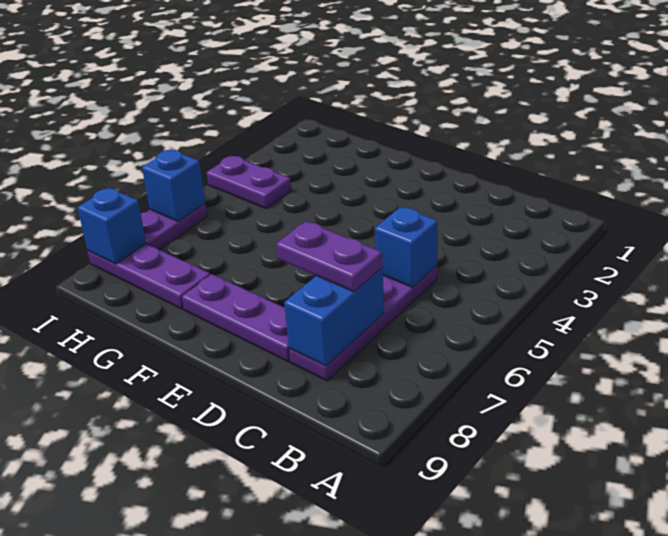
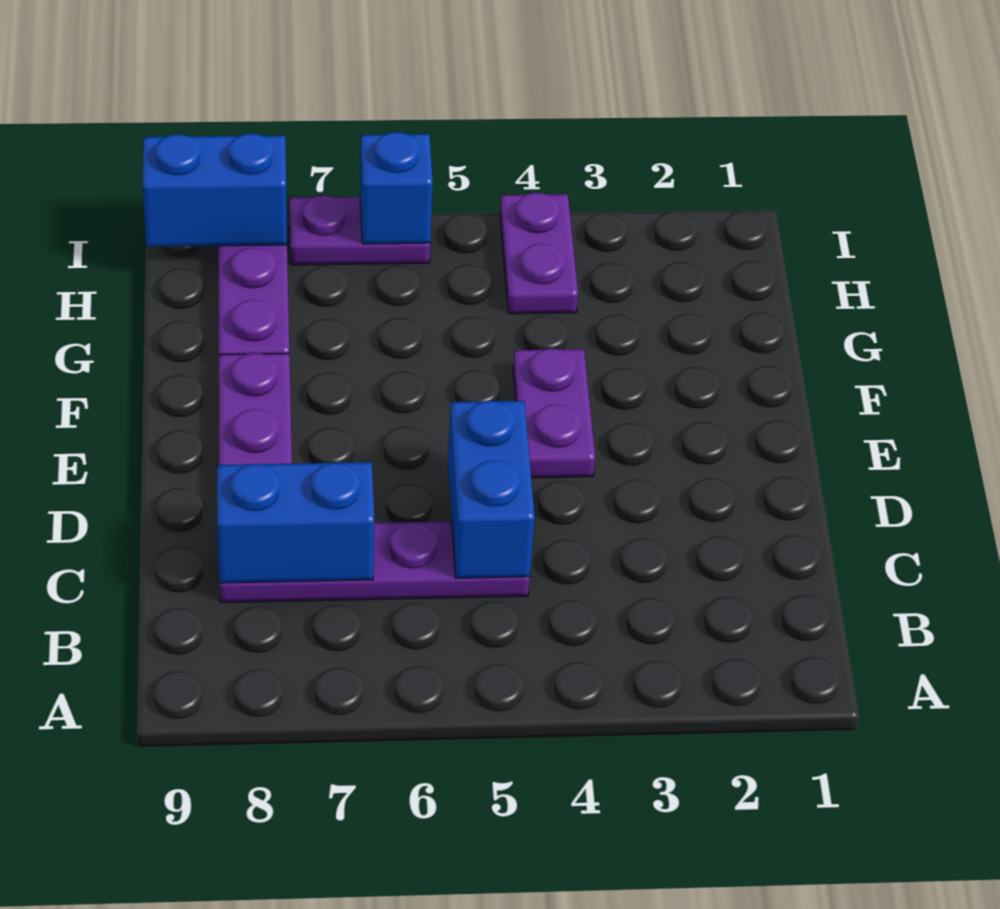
blue brick C5 level 2 -> blue brick C5:D5 level 2
purple plate C7:D7 level 3 -> purple plate E4:F4 level 1
blue brick I8 level 2 -> blue brick I8:I9 level 2

